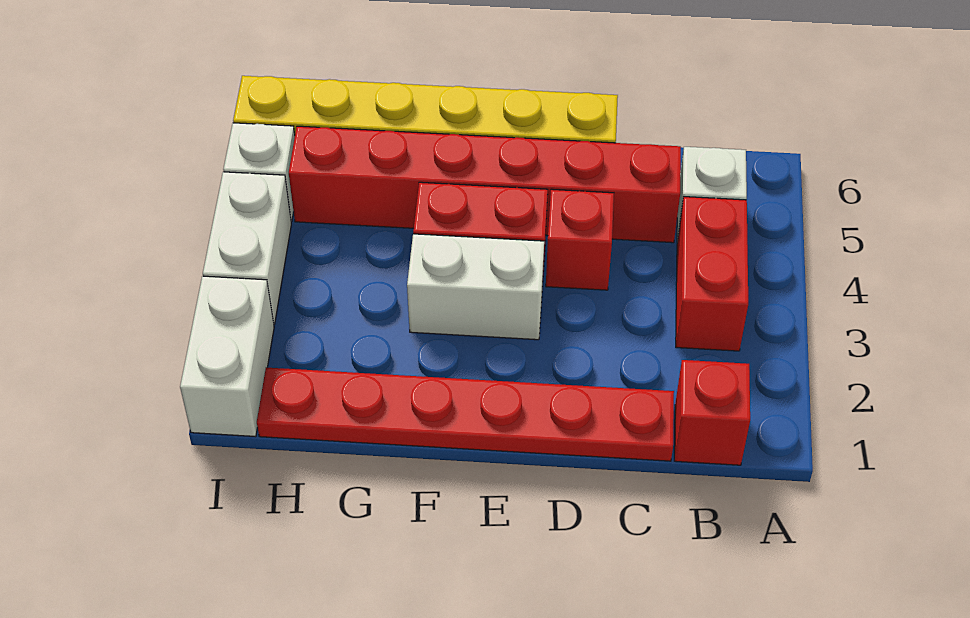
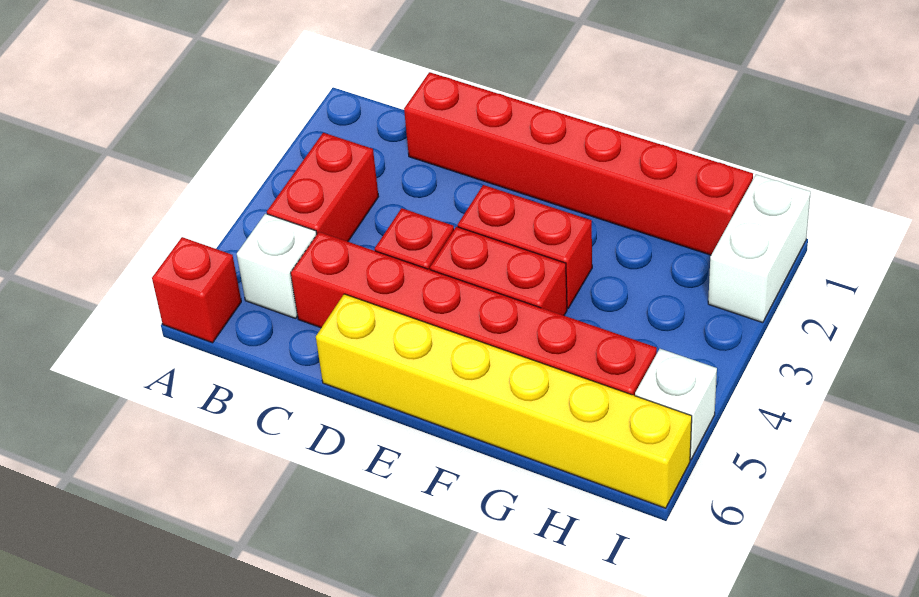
red brick B1 level 1 -> red brick A6 level 1
red plate C1:H1 level 1 -> red brick C1:H1 level 1
white brick E3:F3 level 1 -> red brick E3:F3 level 1
white brick I3:I4 level 1 -> none

